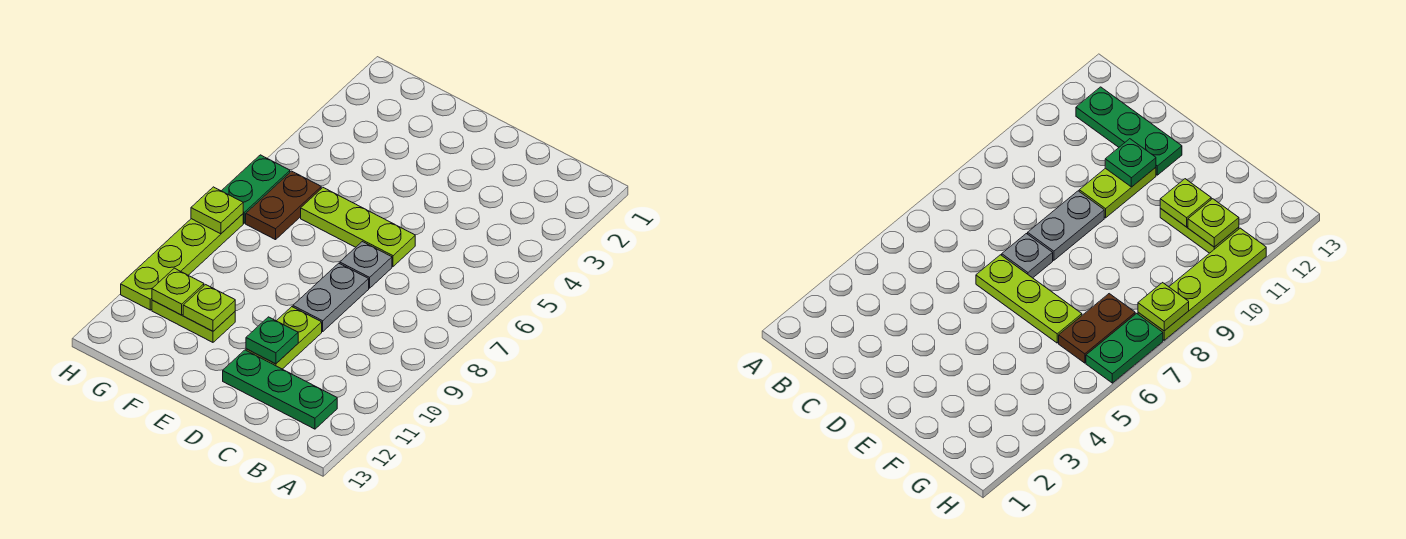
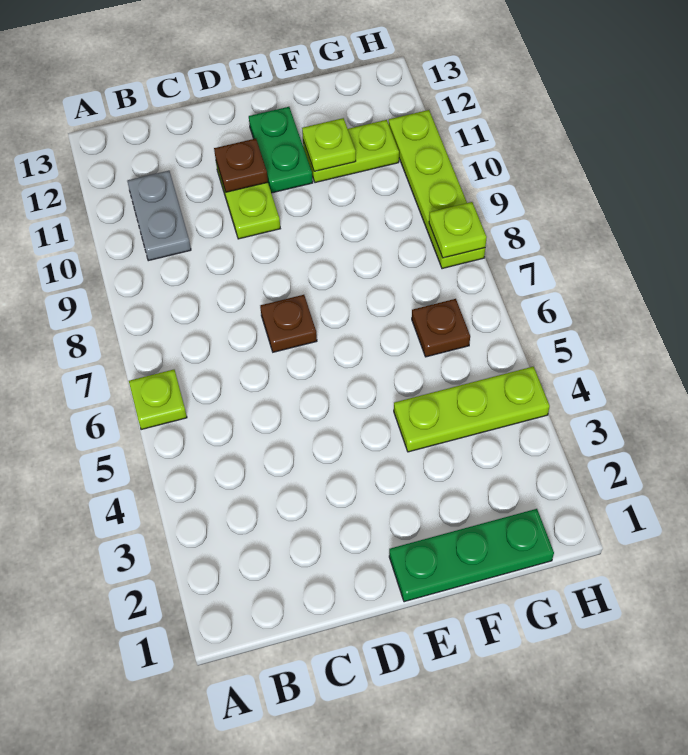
green plate B12:D12 level 1 -> green plate E1:G1 level 1
lime plate D6:F6 level 1 -> lime plate F4:H4 level 1
grey plate D7 level 1 -> brown plate D7 level 1
grey plate D8:D9 level 1 -> grey plate B10:B11 level 1
green plate D11 level 2 -> brown plate D11 level 2
brown plate G6:G7 level 1 -> brown plate G6 level 1
lime plate G11 level 2 -> lime plate A6 level 1
green plate H6:H7 level 1 -> green plate E11:E12 level 1

